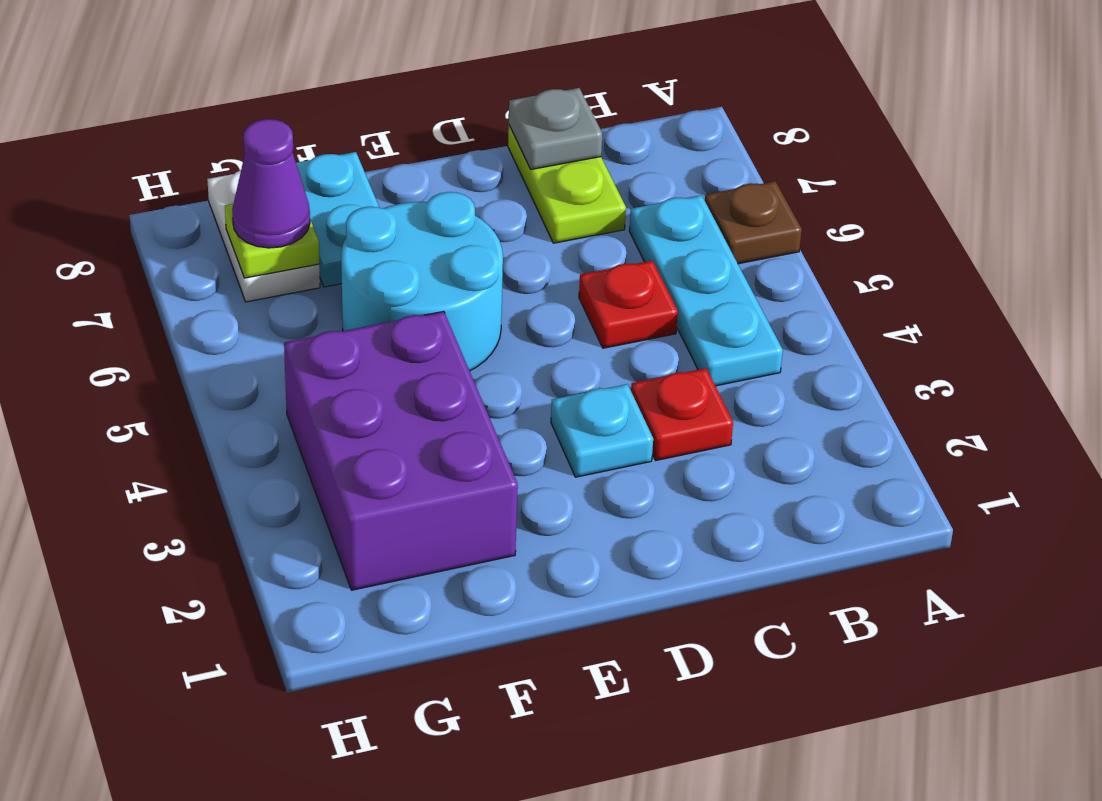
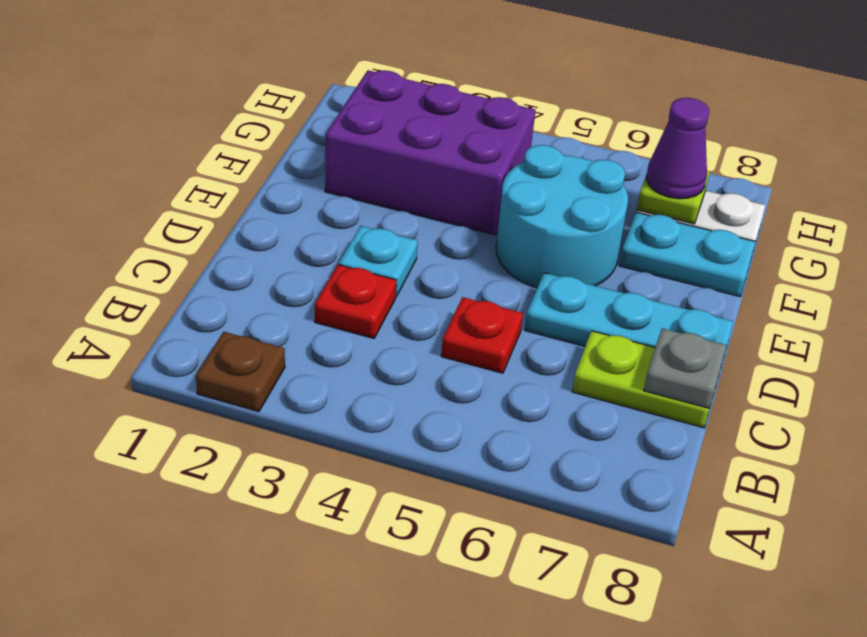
brown plate A6 level 1 -> brown plate A2 level 1
cyan plate B4:B6 level 1 -> cyan plate D6:D8 level 1

